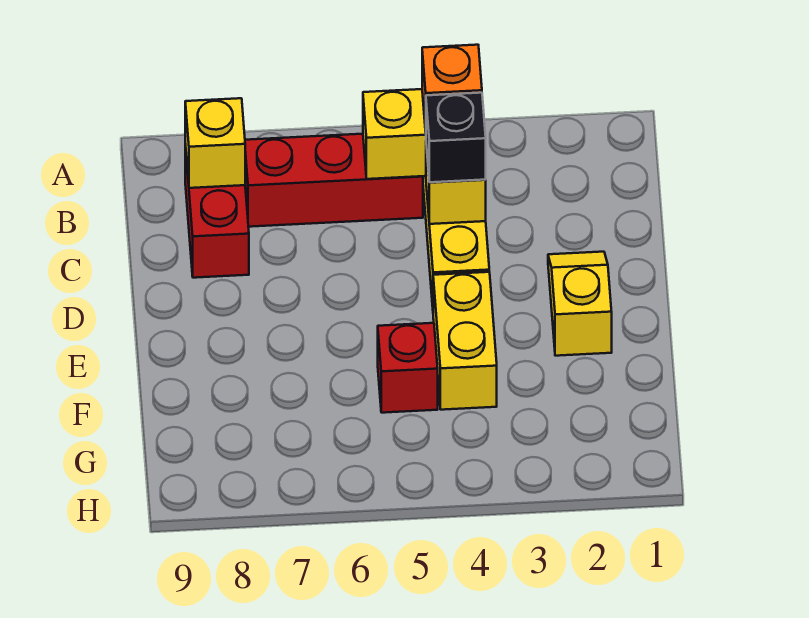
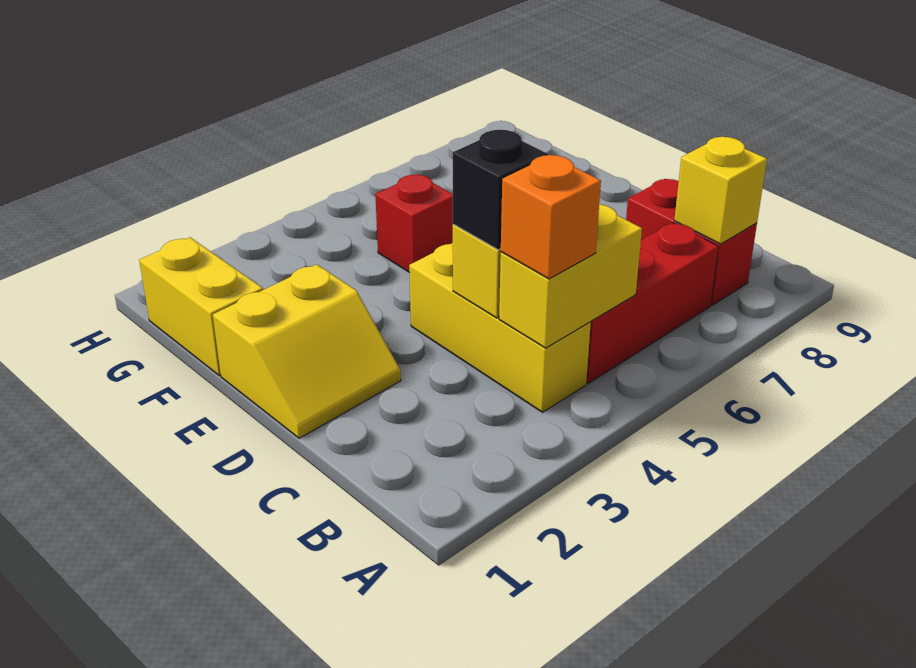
yellow slope D2:E2 level 1 top E -> yellow slope D1:E2 level 1 top E
yellow brick E4:F4 level 1 -> yellow brick F1:G1 level 1

